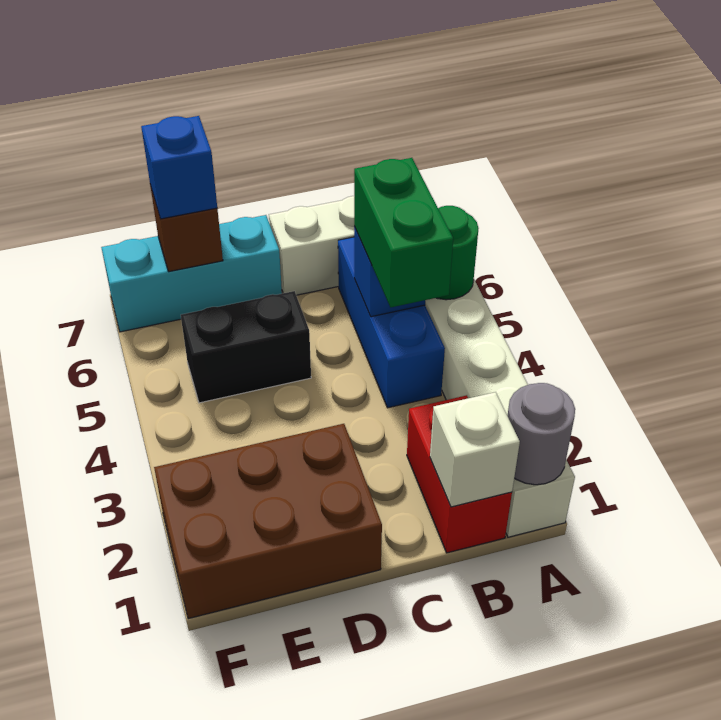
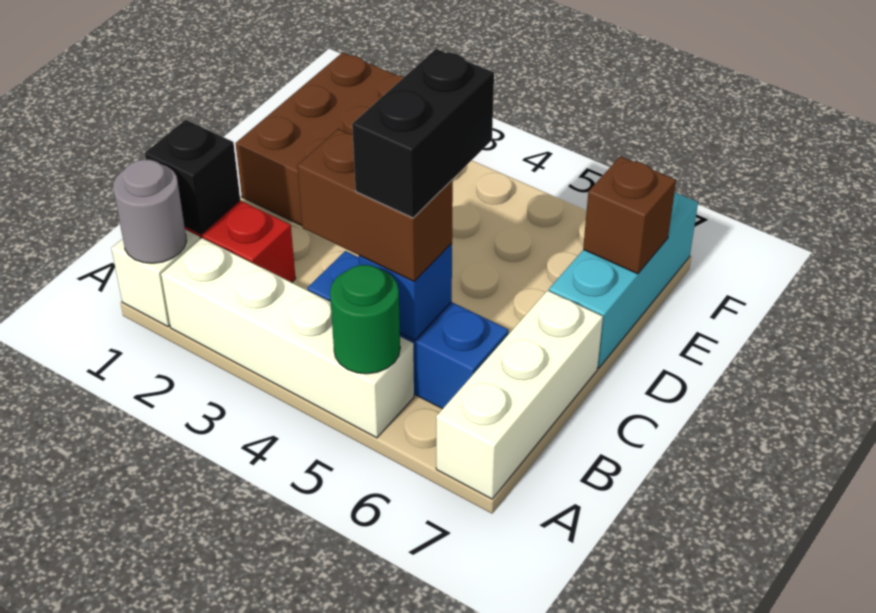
white brick B1 level 2 -> black brick B1 level 2
green brick B4:B5 level 3 -> brown brick B4:B5 level 3
black brick D5:E5 level 1 -> black brick B5:C5 level 4
blue brick E7 level 3 -> none

